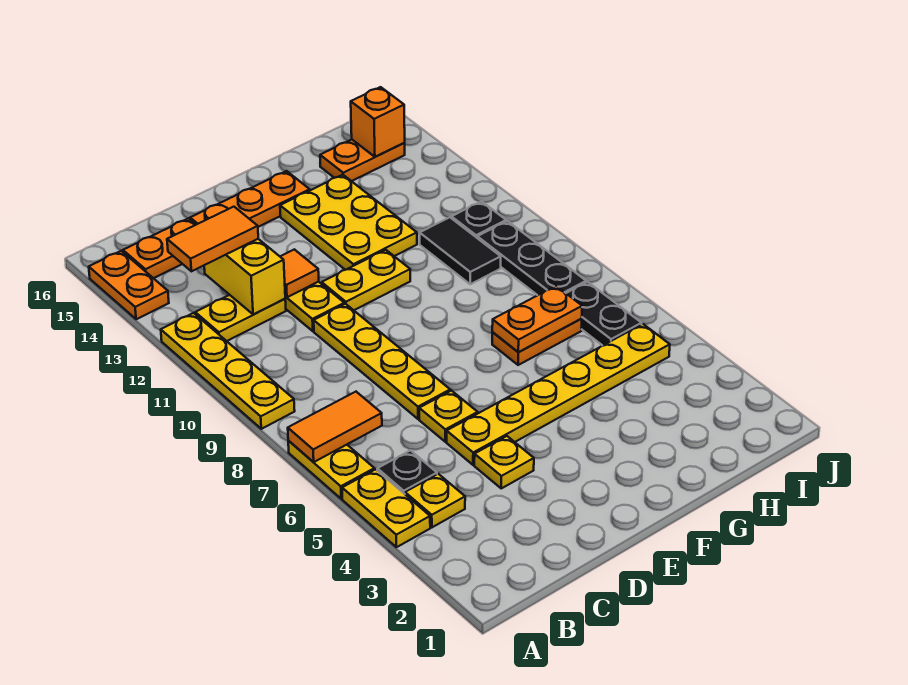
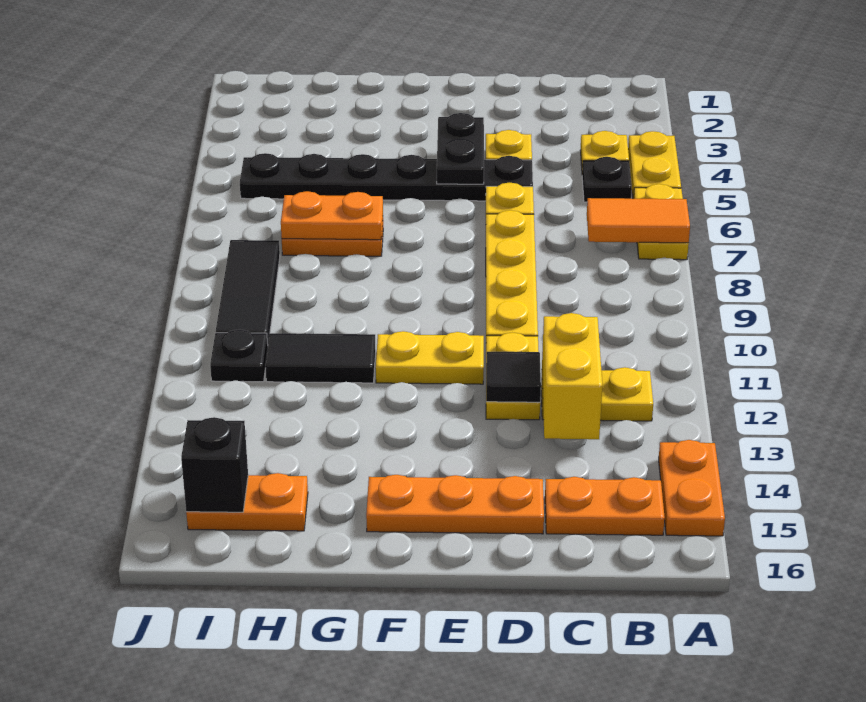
yellow plate A9:A12 level 1 -> none
orange tile B13:C13 level 3 -> none
yellow plate D5:I5 level 1 -> black plate D5:I5 level 1
orange tile D12 level 2 -> black tile D12 level 2
yellow plate F12:G14 level 1 -> none
black tile H10:H11 level 1 -> black tile G11:H11 level 1
black plate I6:I7 level 1 -> black plate E4:E5 level 2
black plate I8:I10 level 1 -> black tile I8:I10 level 1
orange brick I15 level 2 -> black brick I15 level 2

